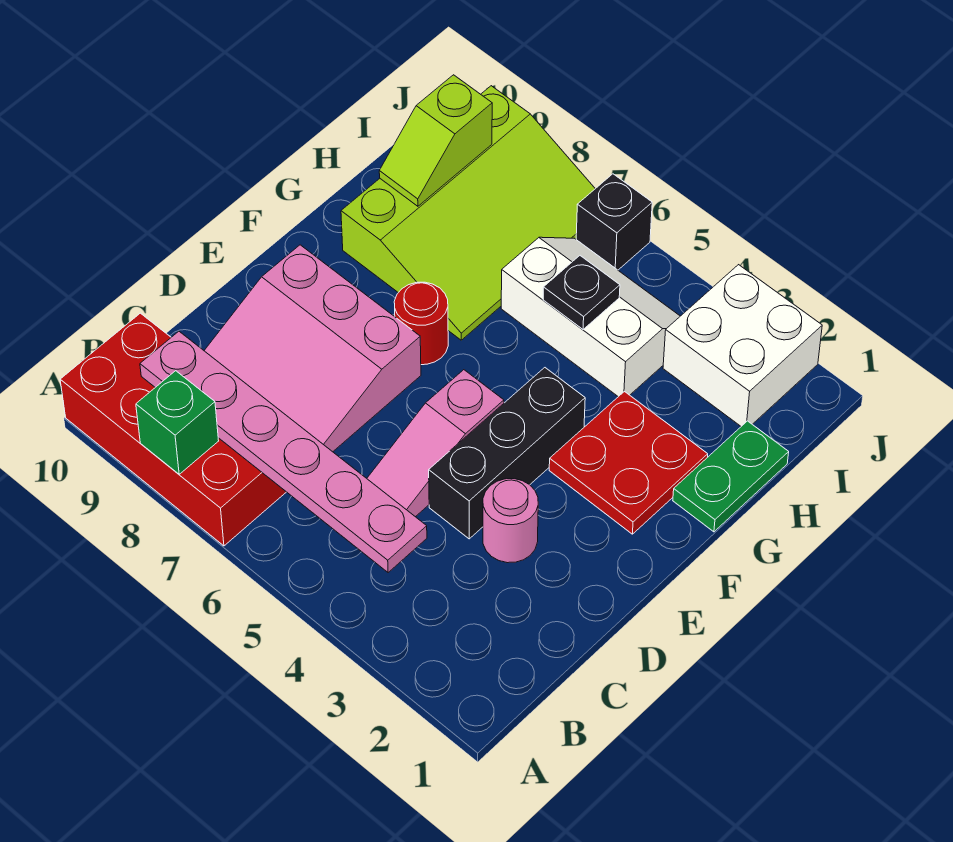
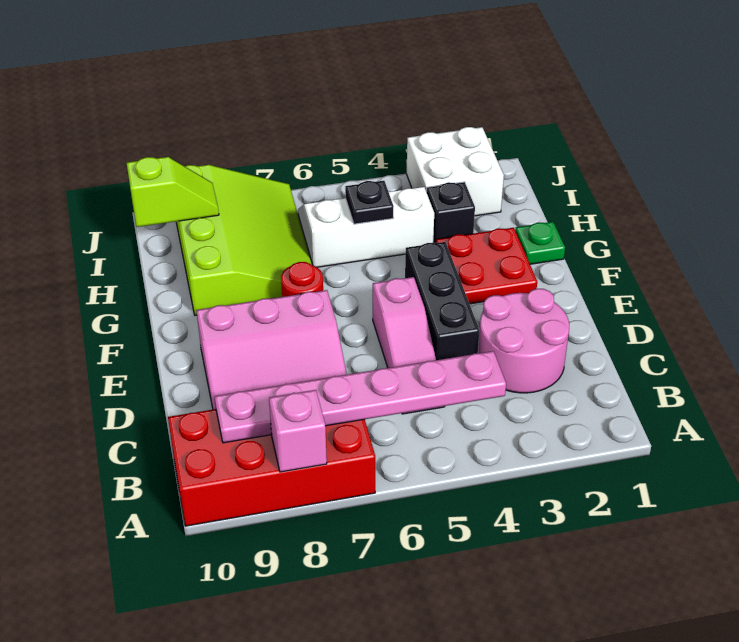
green brick A8 level 2 -> pink brick A8 level 2
pink round brick D3 level 1 -> pink round brick C2:D3 level 1
green plate G1:H1 level 1 -> green plate G1 level 1
lime slope H9:I9 level 2 top I -> lime slope I9:I10 level 2 top 10
black brick J6 level 1 -> black brick H3 level 1

